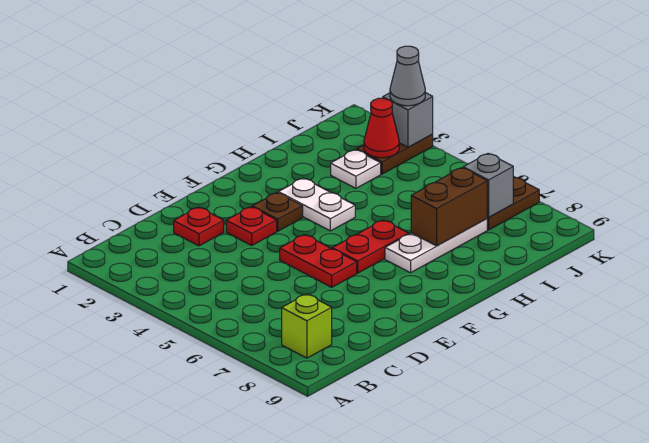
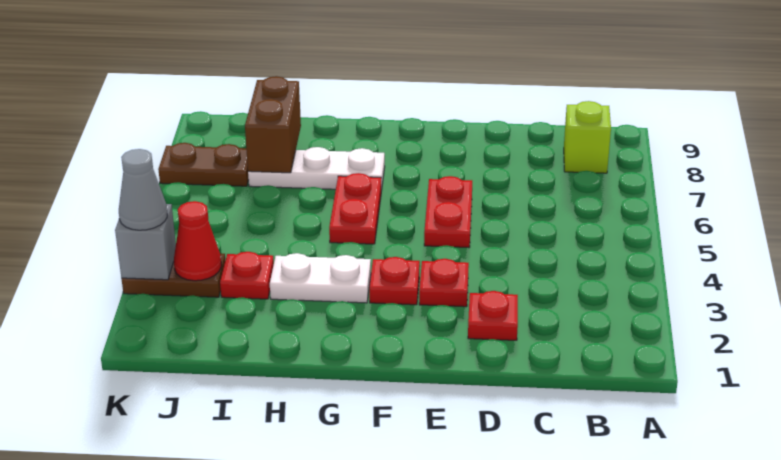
brown plate F3 level 1 -> red plate F3 level 1
red plate F6:G6 level 1 -> red plate G5:G6 level 1
white plate G3:G4 level 1 -> white plate G3:H3 level 1
brown brick H7:I7 level 2 -> brown brick I7:I8 level 2
white plate I3 level 1 -> red plate I3 level 1
grey brick J7 level 2 -> none

